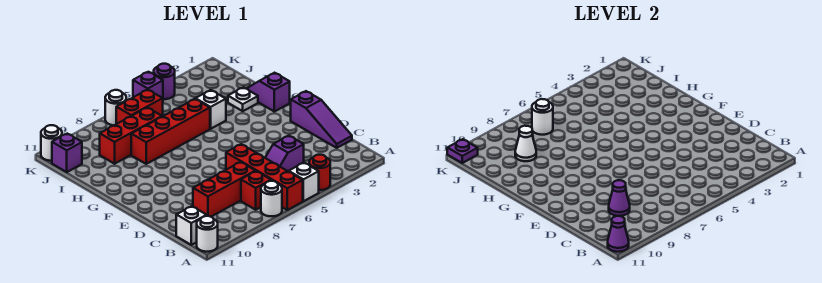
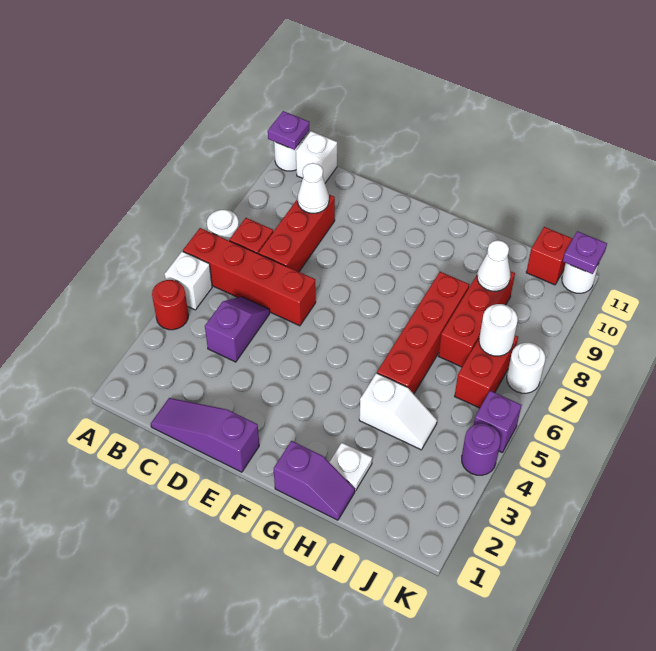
purple cone A11 level 2 -> purple plate A11 level 2
purple cone C9 level 2 -> white cone C9 level 2
purple brick J11 level 1 -> red brick J11 level 1

